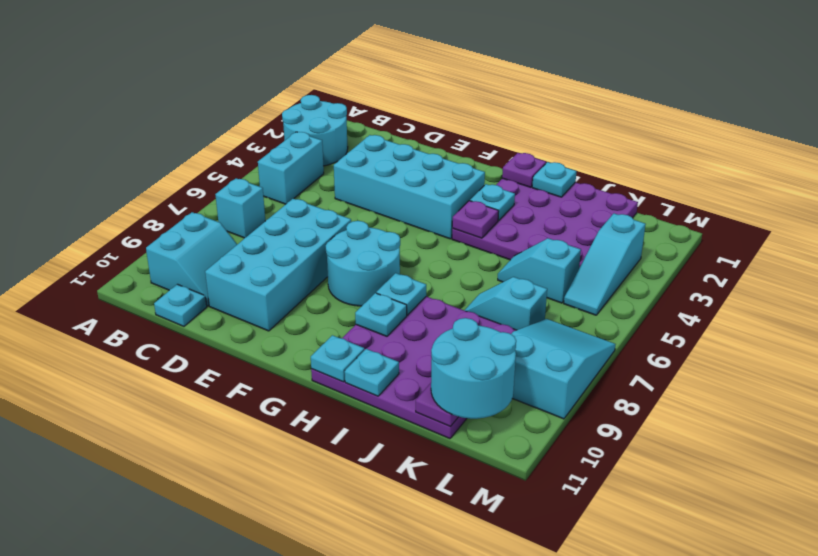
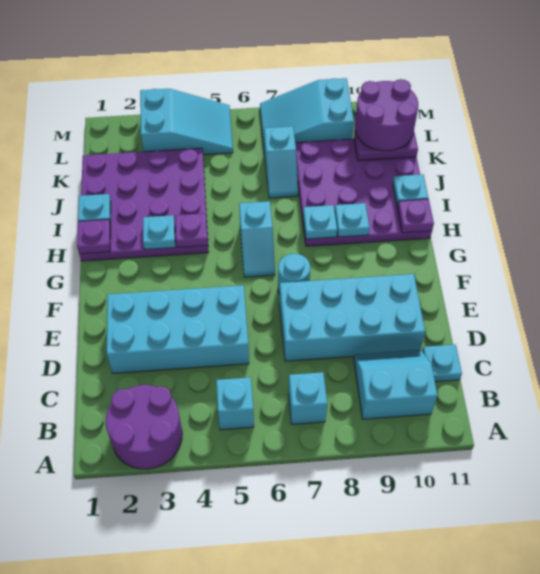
cyan round brick A2:B3 level 1 -> purple round brick A2:B3 level 1
cyan brick B4:B5 level 1 -> cyan brick B5 level 1
cyan brick D3:G4 level 1 -> cyan brick D2:E5 level 1
cyan round brick F7:G8 level 1 -> cyan round brick F7 level 1
cyan plate H11 level 2 -> purple plate H11 level 2
cyan slope J5:K5 level 1 top K -> cyan slope G6:H6 level 1 top H
cyan round brick K10:L11 level 3 -> purple round brick K10:L11 level 3
cyan slope L3:L5 level 1 top 3 -> cyan slope L3:M5 level 1 top 3

